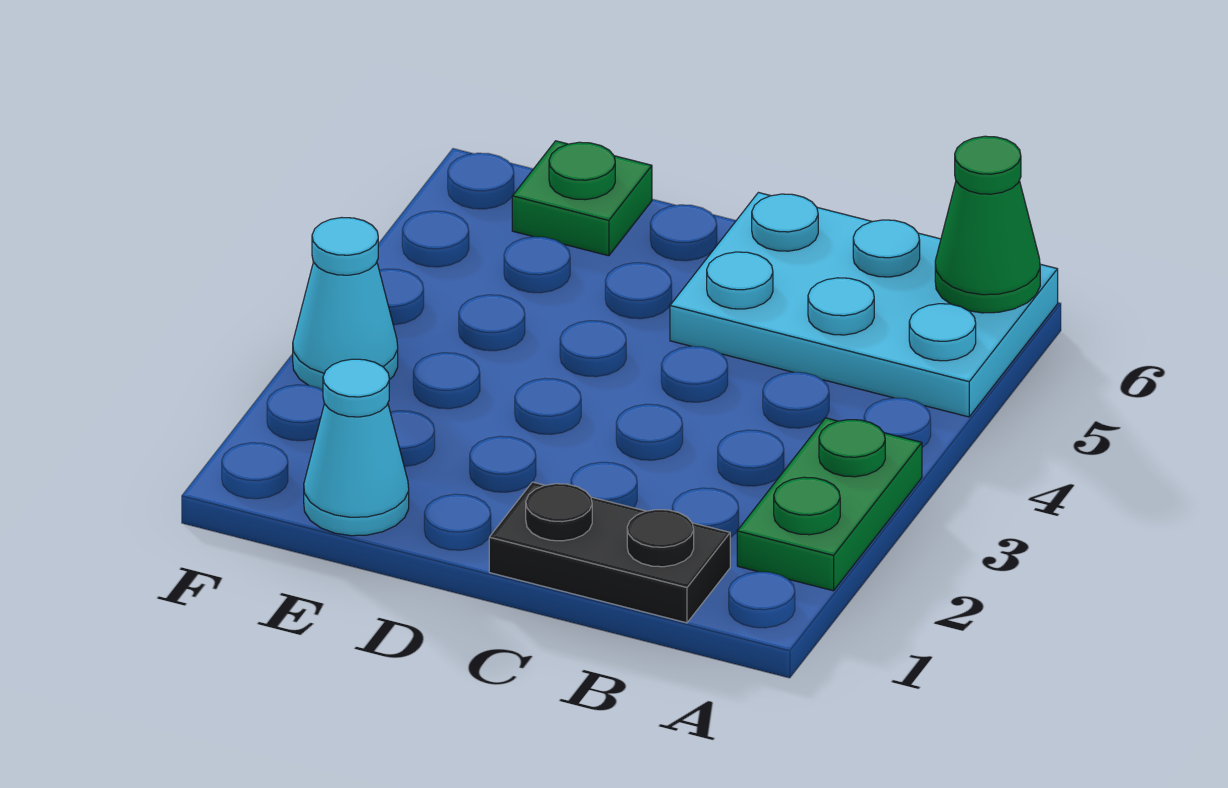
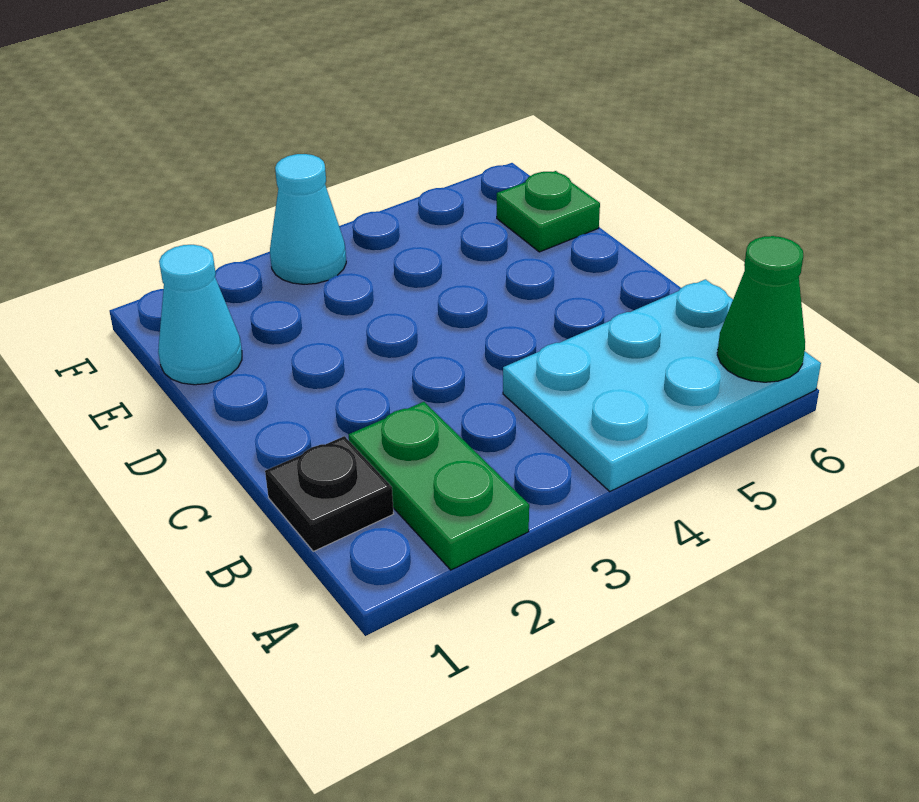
green plate A2:A3 level 1 -> green plate A2:B2 level 1
cyan plate A5:C6 level 1 -> cyan plate A4:B6 level 1
black plate B1:C1 level 1 -> black plate B1 level 1

